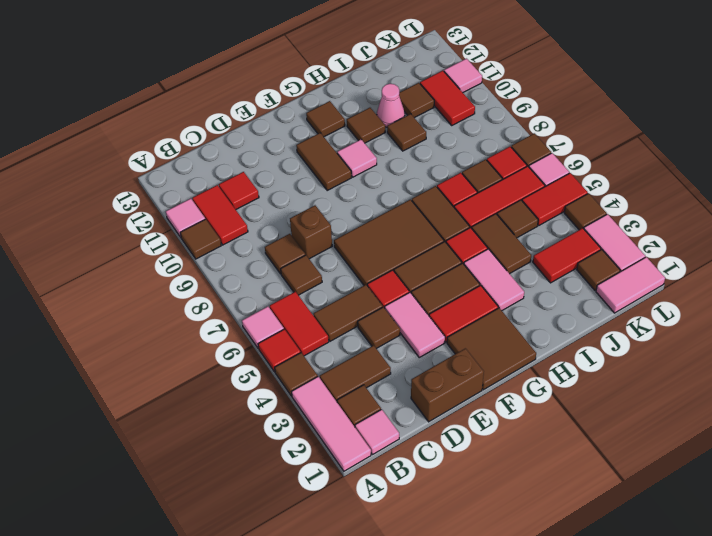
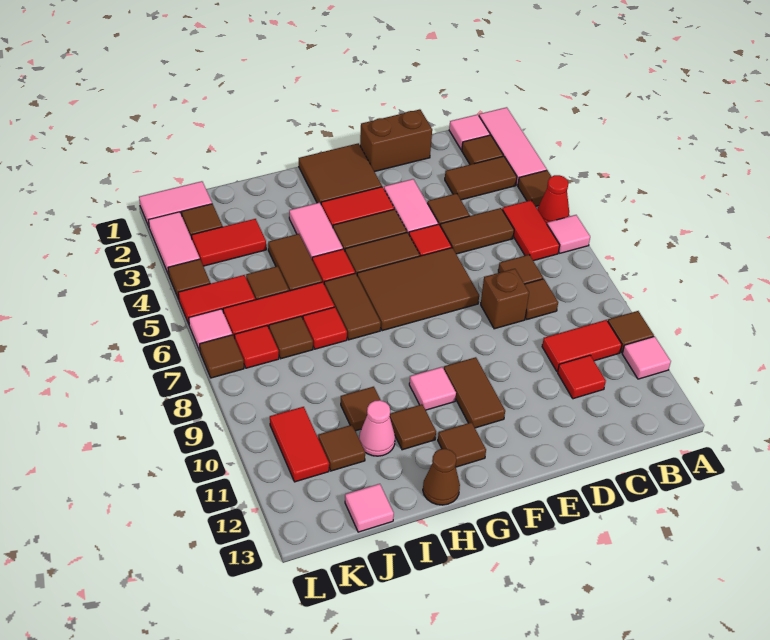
red tile A5 level 1 -> red cone A5 level 1
red tile B10:B11 level 1 -> red tile B10:C10 level 1
none -> brown cone H13 level 1
pink tile L11 level 1 -> pink tile J13 level 1

